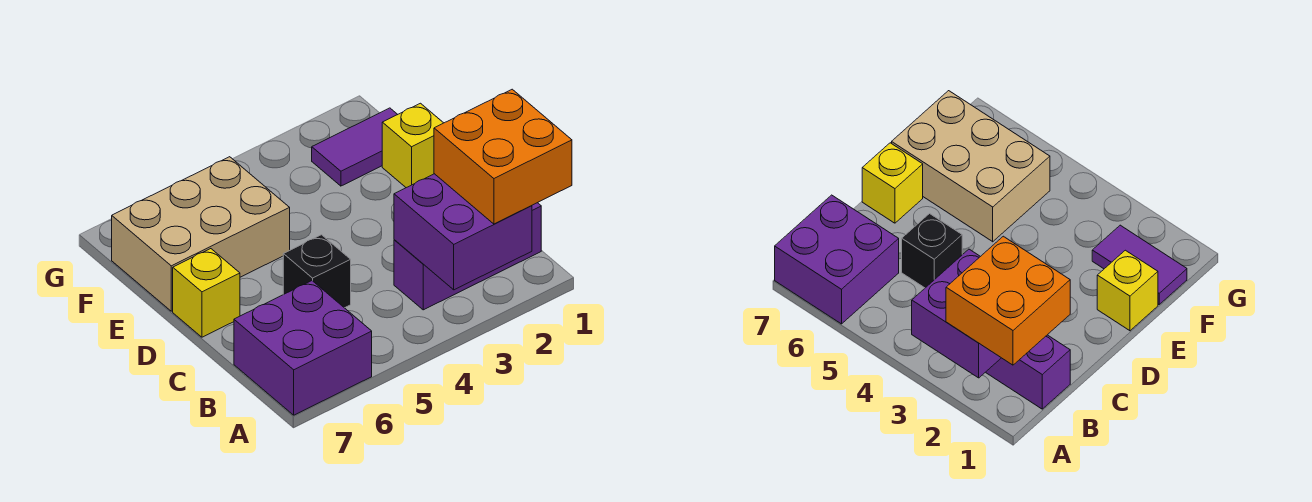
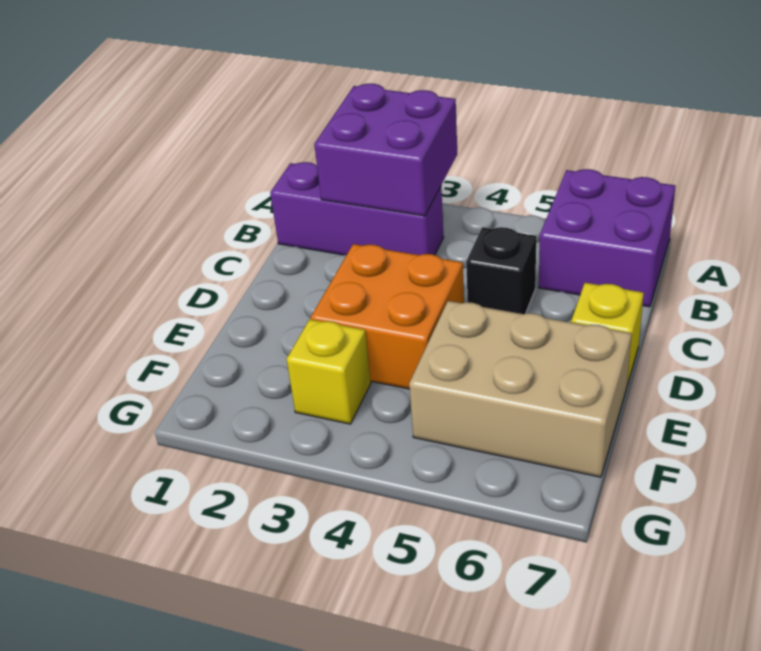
orange brick A1:B2 level 3 -> orange brick D3:E4 level 1
yellow brick E1 level 1 -> yellow brick F3 level 1
purple tile F1:F2 level 1 -> none

